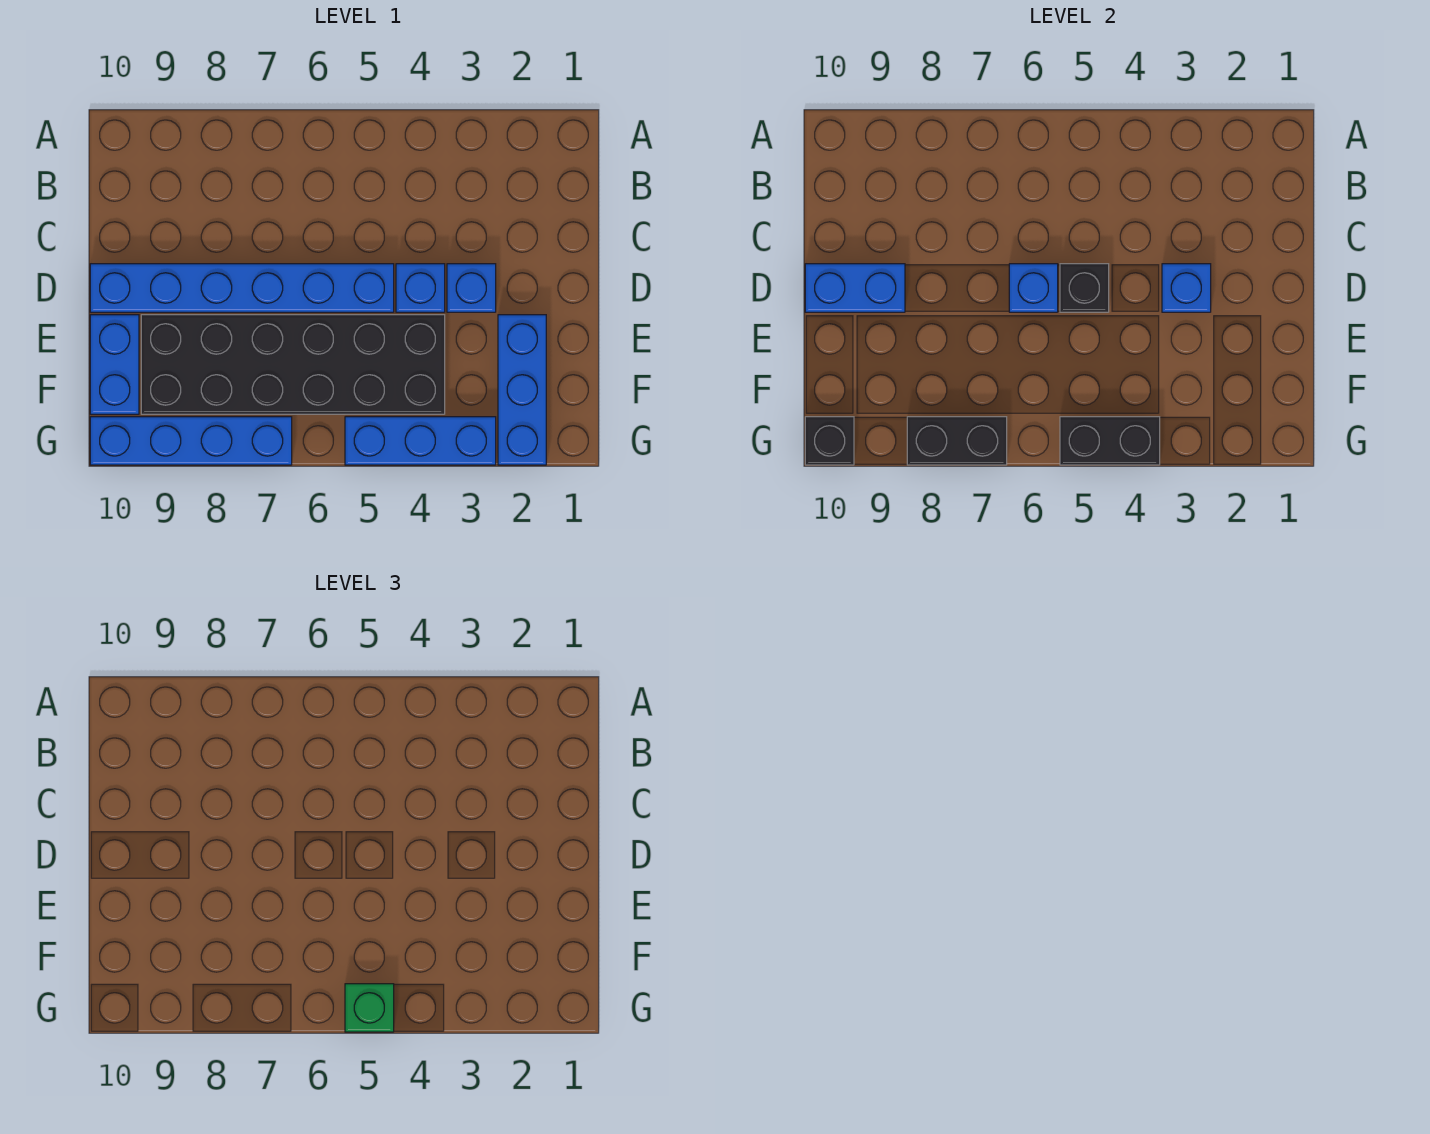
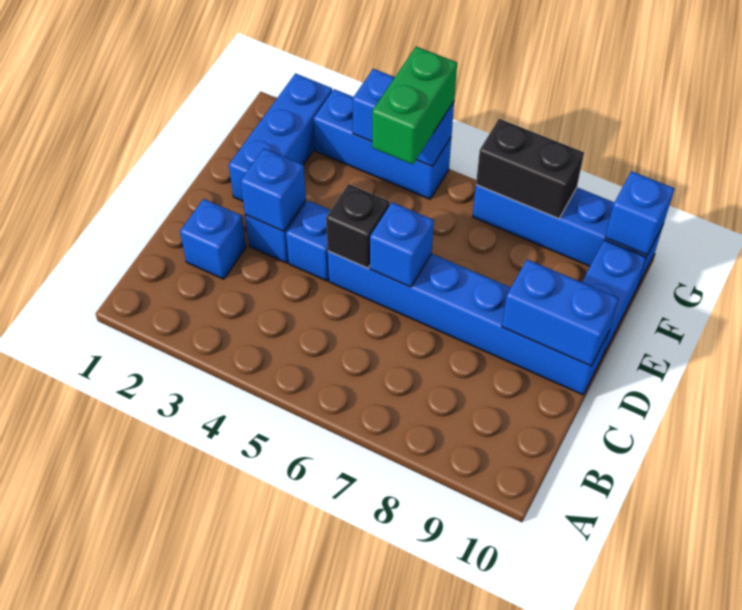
none -> blue brick C2 level 1
black brick E4:F9 level 1 -> none
black brick G4:G5 level 2 -> blue brick G4:G5 level 2
green brick G5 level 3 -> green brick F5:G5 level 3
black brick G10 level 2 -> blue brick G10 level 2

